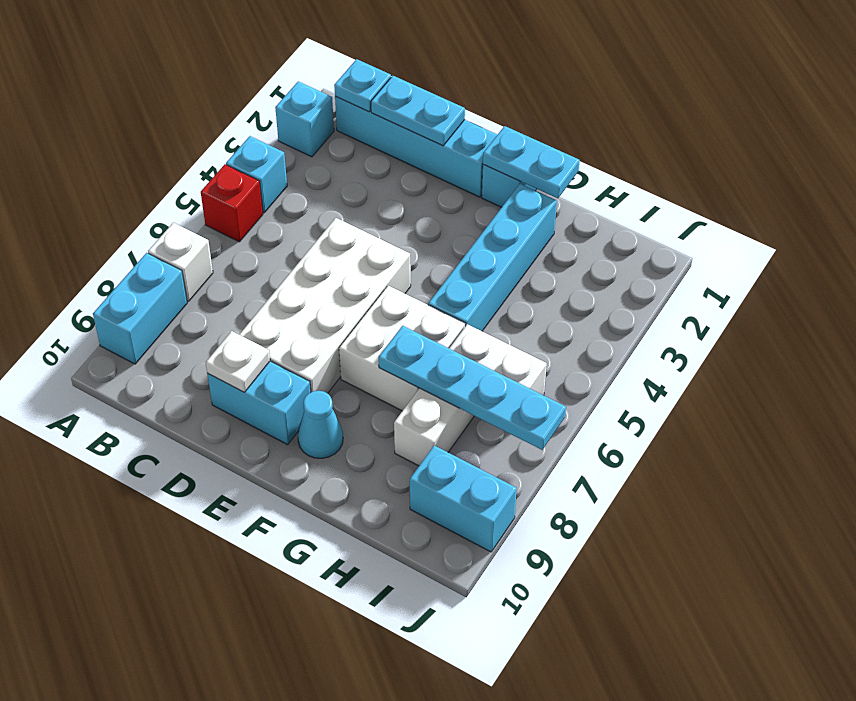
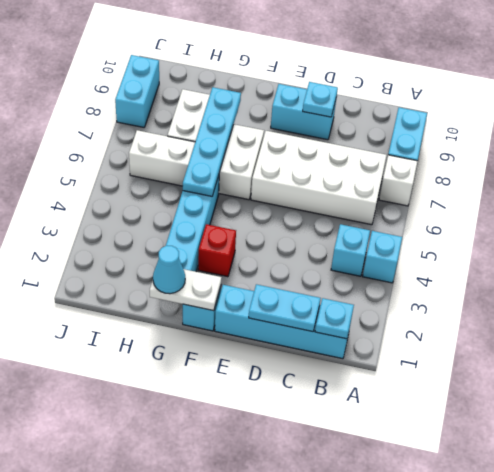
cyan brick A2 level 1 -> cyan brick B4 level 1
red brick A5 level 1 -> red brick F3 level 1
white brick D5:E8 level 1 -> white brick B6:E7 level 1
white plate D9 level 2 -> cyan plate D9 level 2
cyan plate F1:G1 level 2 -> white plate F1:G1 level 2
cyan cone F9 level 1 -> cyan cone G1 level 3
cyan plate G7:J7 level 2 -> cyan plate G5:G8 level 2
cyan brick I9:J9 level 1 -> cyan brick J8:J9 level 1

